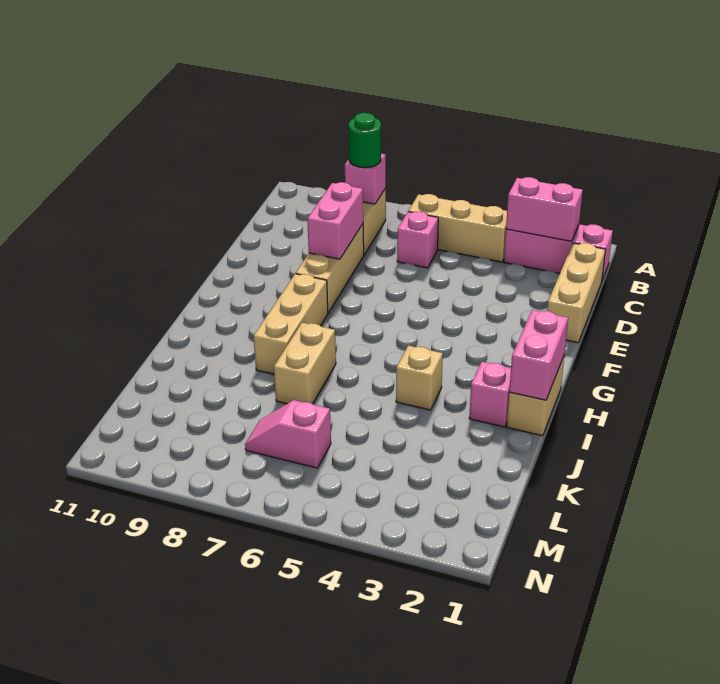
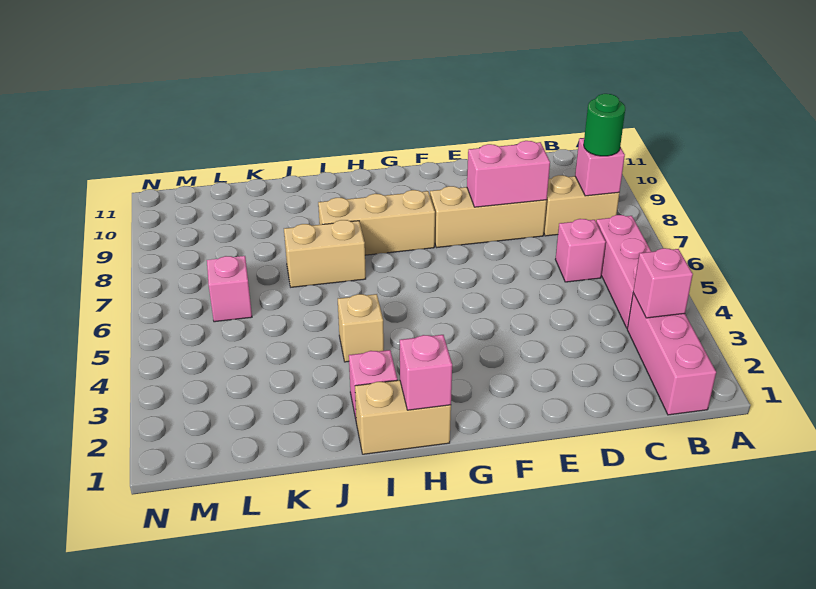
pink brick B2:B3 level 2 -> pink brick B3 level 2
tan brick B4:B6 level 1 -> pink brick B4:B6 level 1
tan brick C1:E1 level 1 -> none
pink brick H1:I1 level 2 -> pink brick H1 level 2

